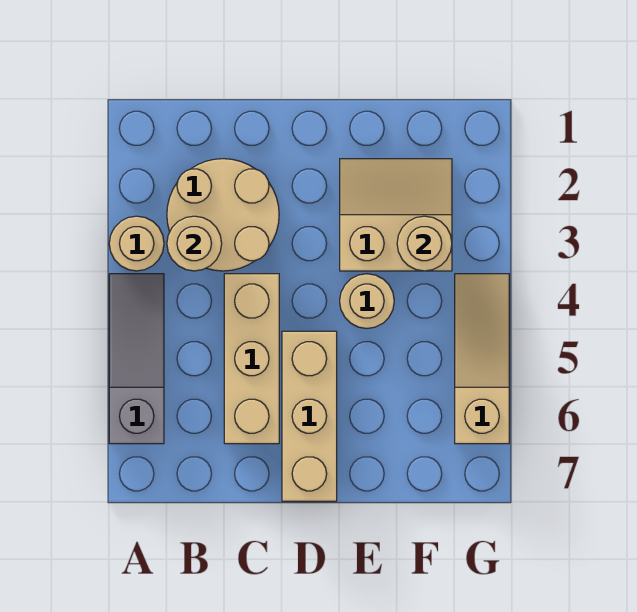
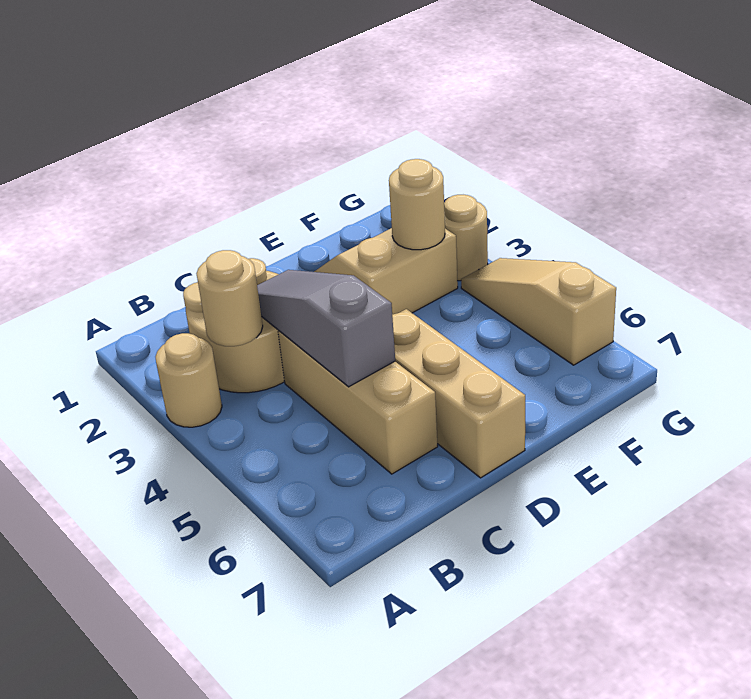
grey slope A4:A6 level 1 top 6 -> grey slope C3:C5 level 2 top 5
tan round brick E4 level 1 -> tan round brick G3 level 1

